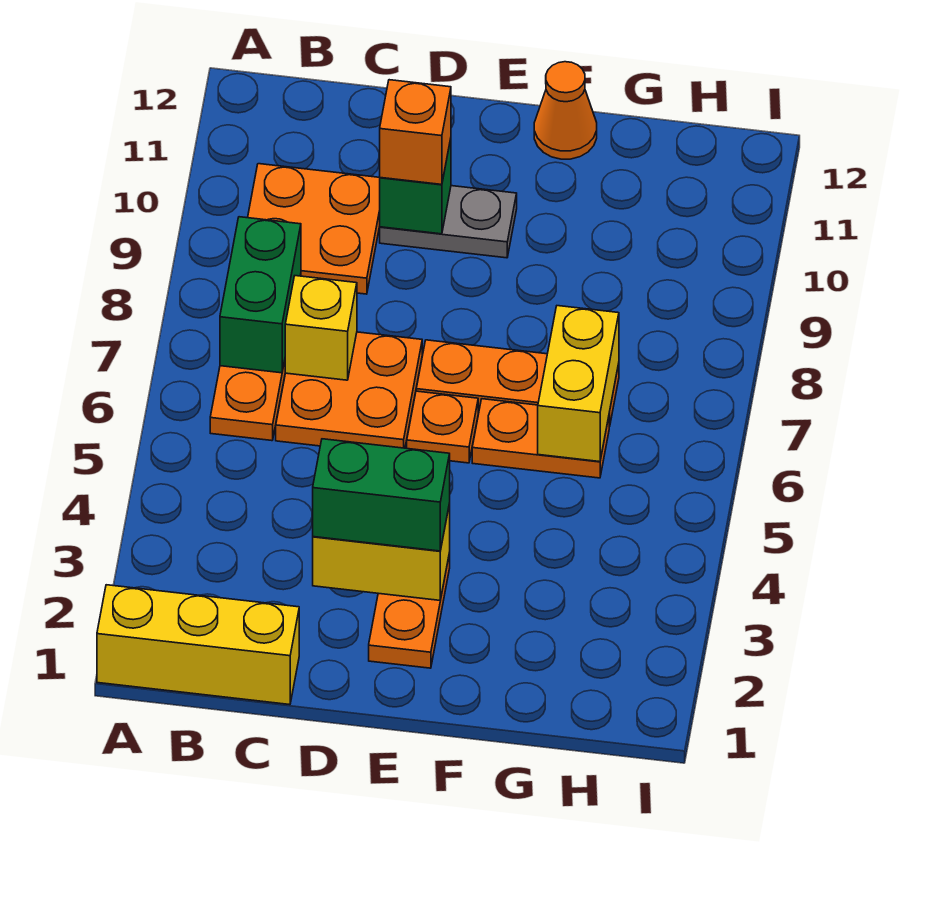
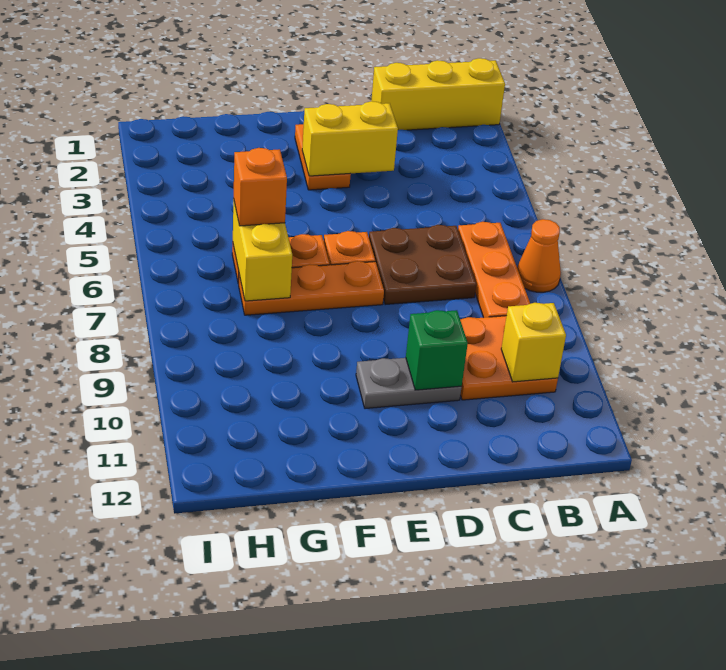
green brick B7:B8 level 2 -> none
orange plate C6:D7 level 1 -> brown plate C6:D7 level 1
yellow brick C7 level 2 -> yellow brick B10 level 2
green brick D3:E3 level 3 -> none
orange brick D10 level 3 -> orange brick G6 level 3
orange cone F12 level 1 -> orange cone A7 level 1

